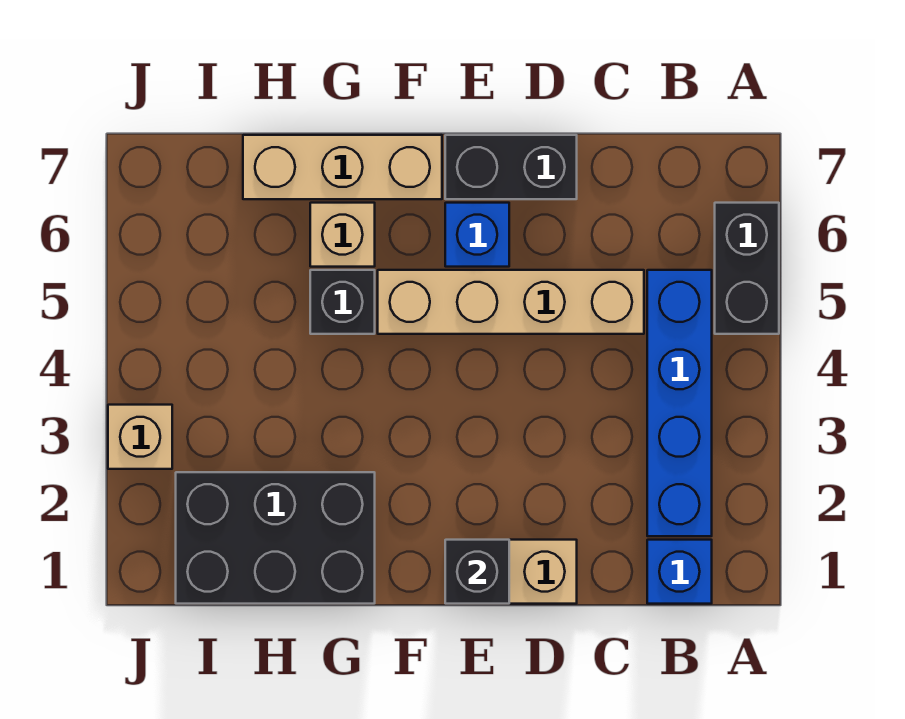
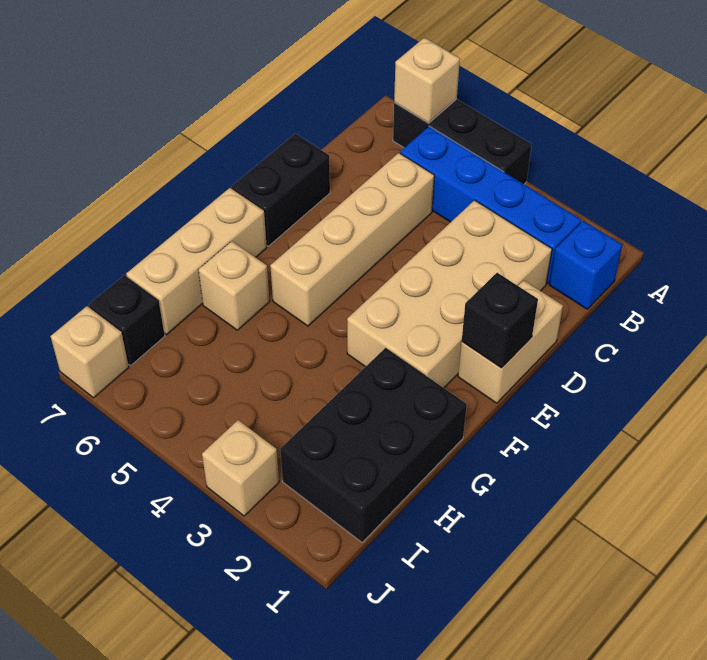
black brick A5:A6 level 1 -> black brick A4:A6 level 1
none -> tan brick A6 level 2
none -> tan brick C2:F3 level 1
blue brick E6 level 1 -> none
black brick G5 level 1 -> black brick I7 level 1
none -> tan brick J7 level 1

